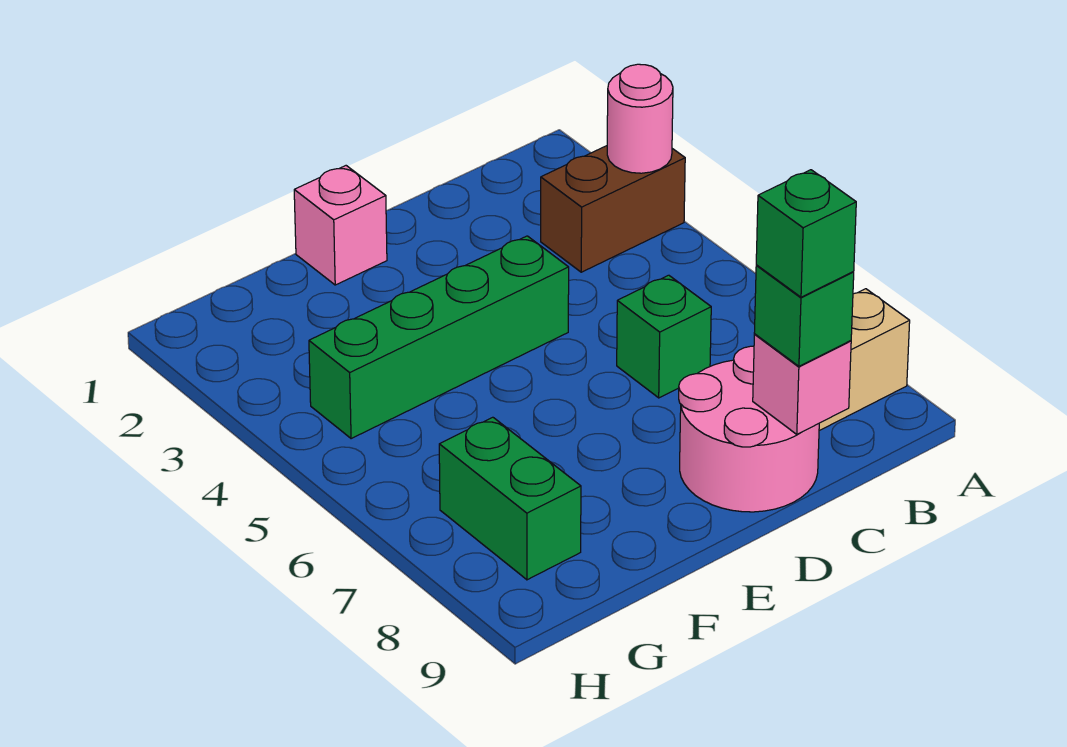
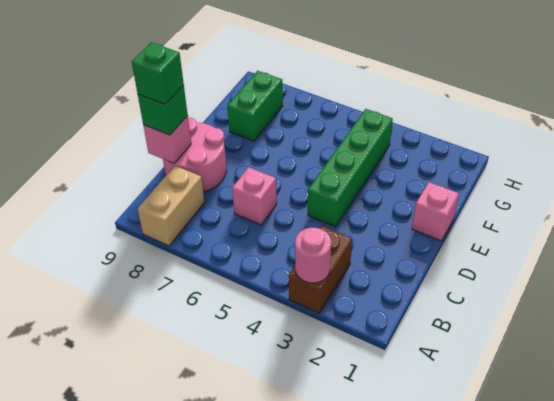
green brick C6 level 1 -> pink brick C6 level 1
green brick G7:G8 level 1 -> green brick F8:G8 level 1

